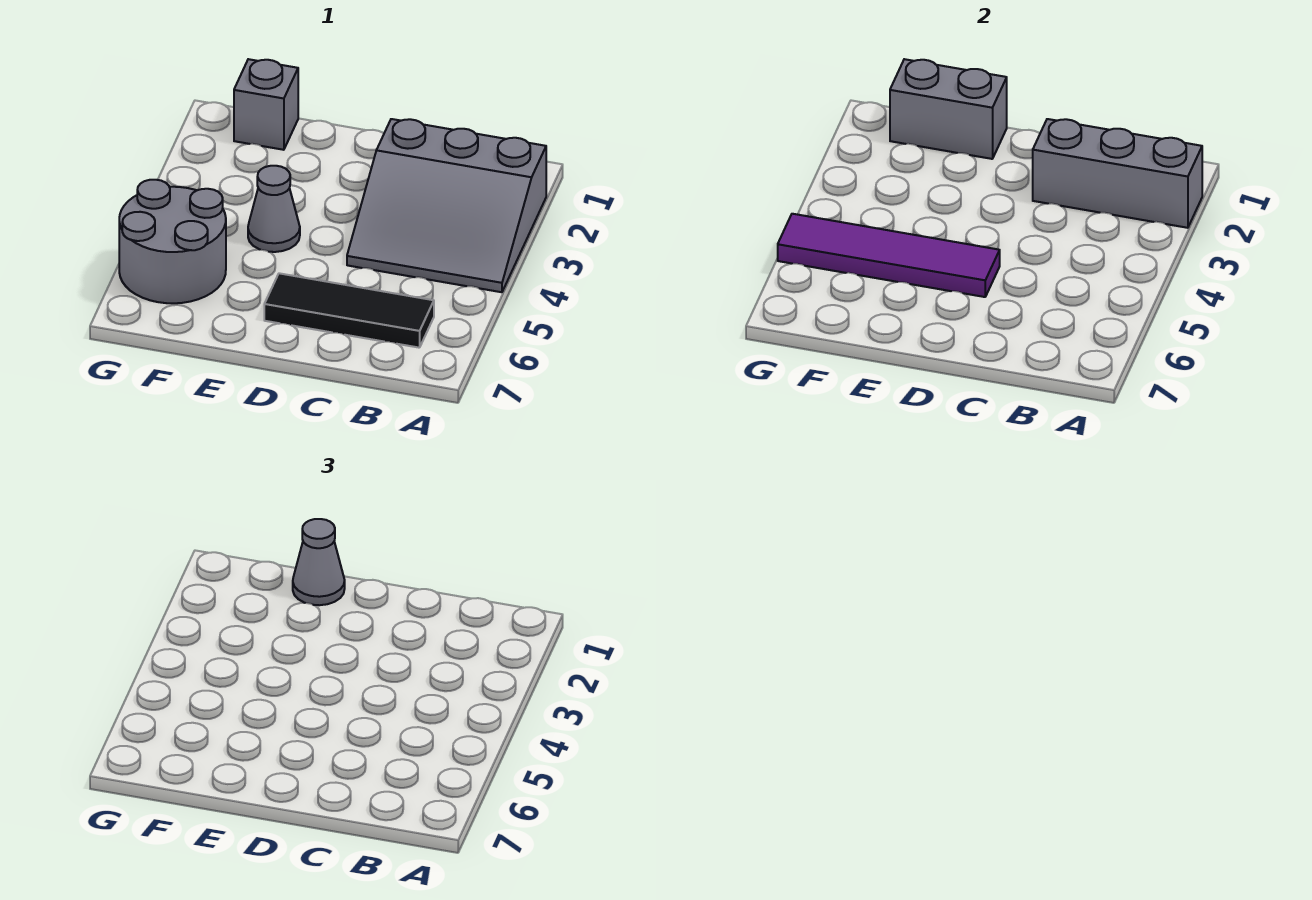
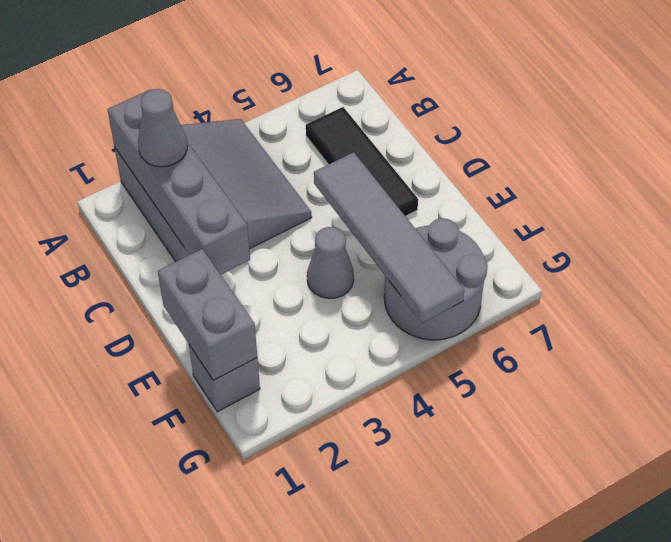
grey brick A2:C2 level 2 -> grey brick A2:D2 level 2
purple tile D5:G5 level 2 -> grey tile D5:G5 level 2
grey cone E1 level 3 -> grey cone B2 level 3

